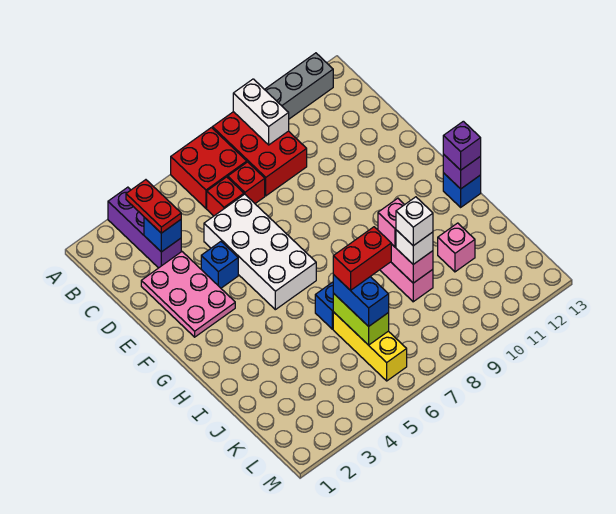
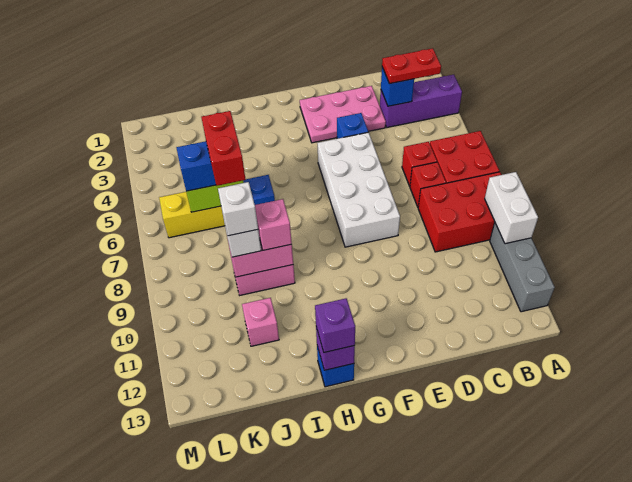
white brick A9:B9 level 2 -> white brick A9:A10 level 2
white brick D5:G6 level 1 -> white brick E5:F8 level 1

